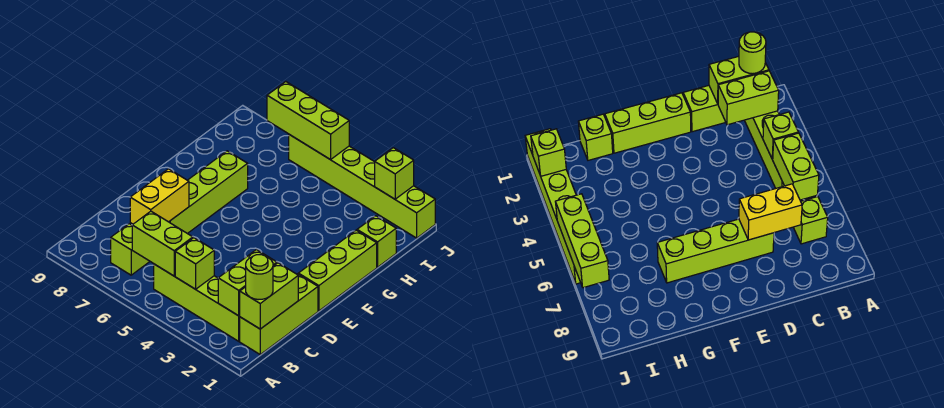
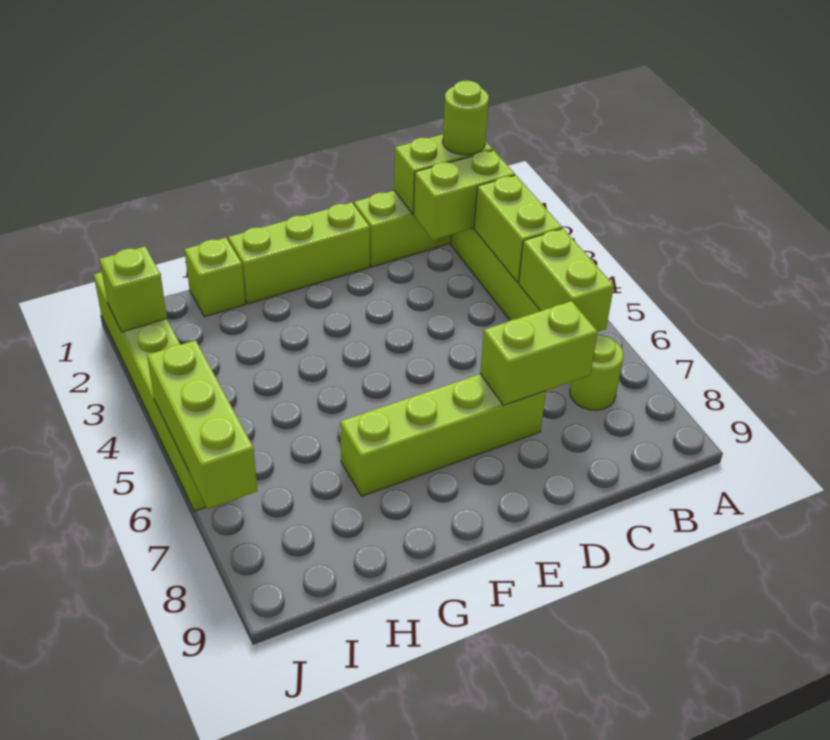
lime brick B4 level 2 -> lime brick B3:B4 level 2
lime brick B7 level 1 -> lime round brick B7 level 1
yellow brick C7:D7 level 2 -> lime brick C7:D7 level 2

